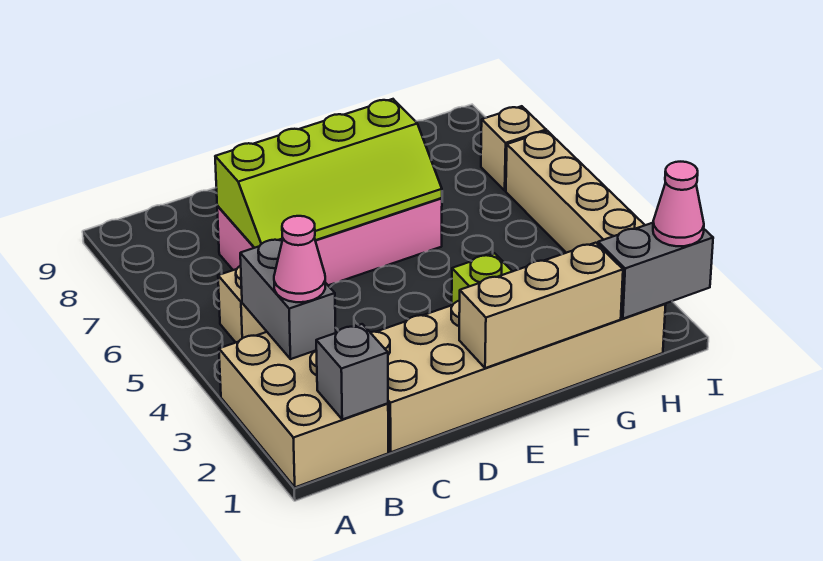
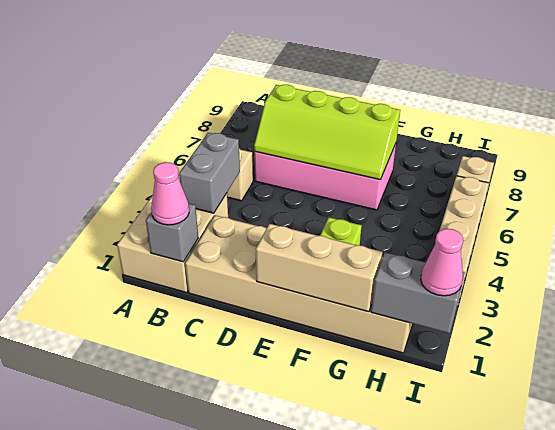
pink cone B3 level 3 -> pink cone B1 level 3

